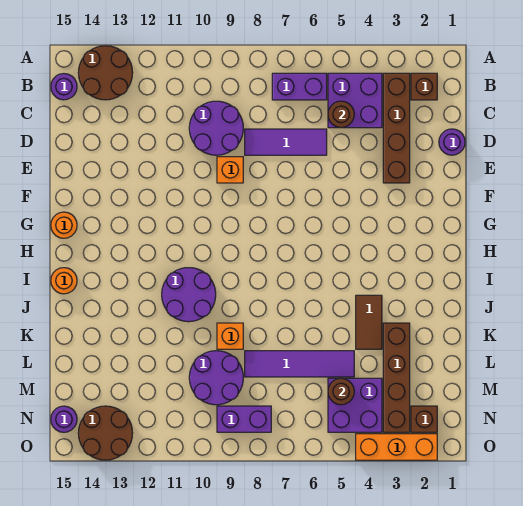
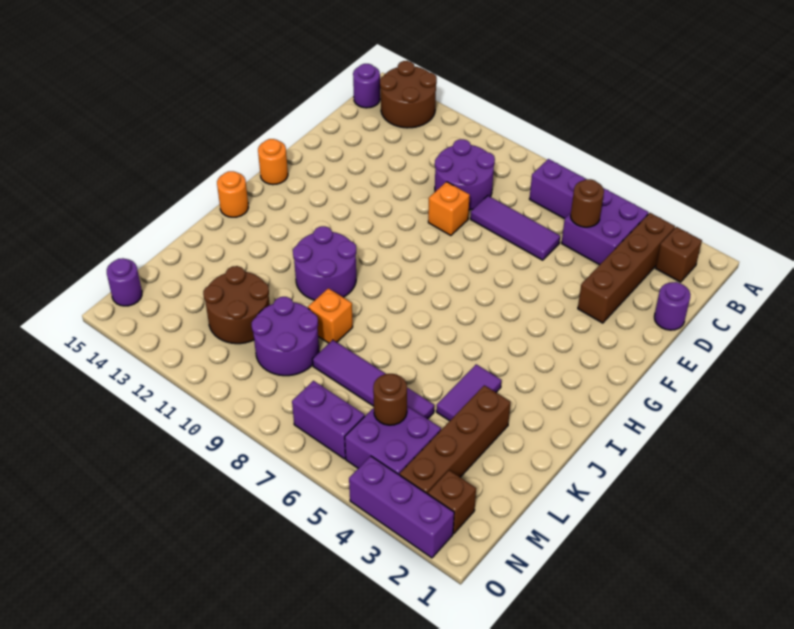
brown tile J4:K4 level 1 -> purple tile J4:K4 level 1
purple brick N8:N9 level 1 -> purple brick N6:N7 level 1
brown round brick N13:O14 level 1 -> brown round brick L11:M12 level 1
orange brick O2:O4 level 1 -> purple brick O2:O4 level 1

